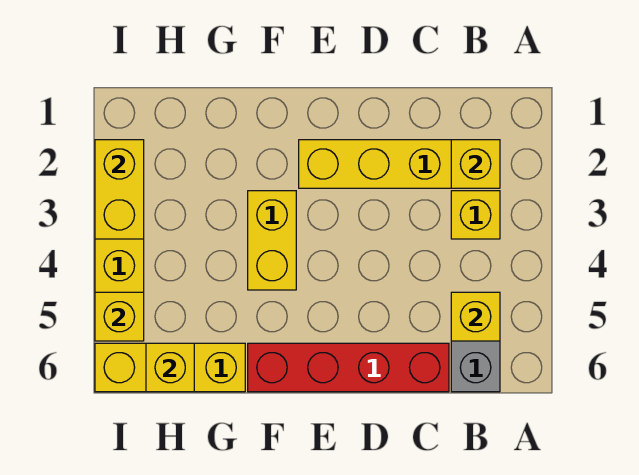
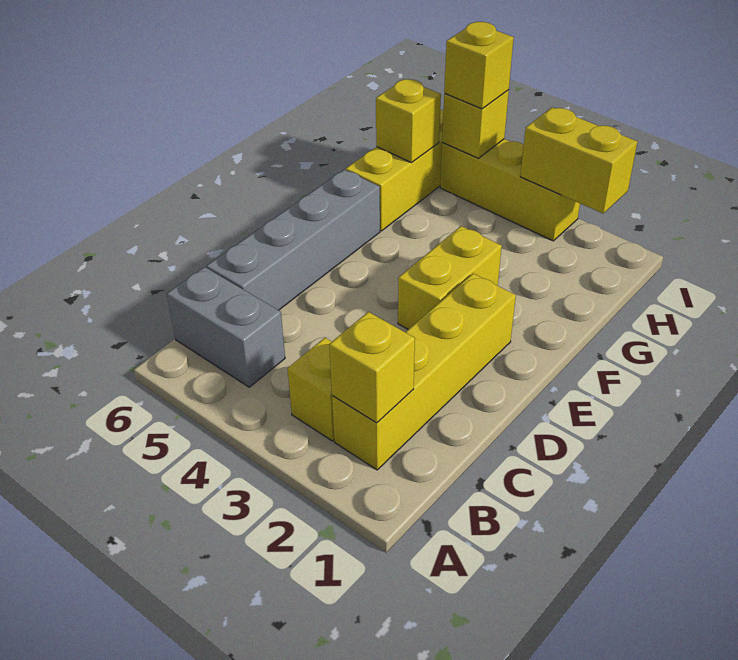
yellow brick B5 level 2 -> yellow brick I5 level 3
red brick C6:F6 level 1 -> grey brick C6:F6 level 1
yellow brick F3:F4 level 1 -> yellow brick E3:F3 level 1

